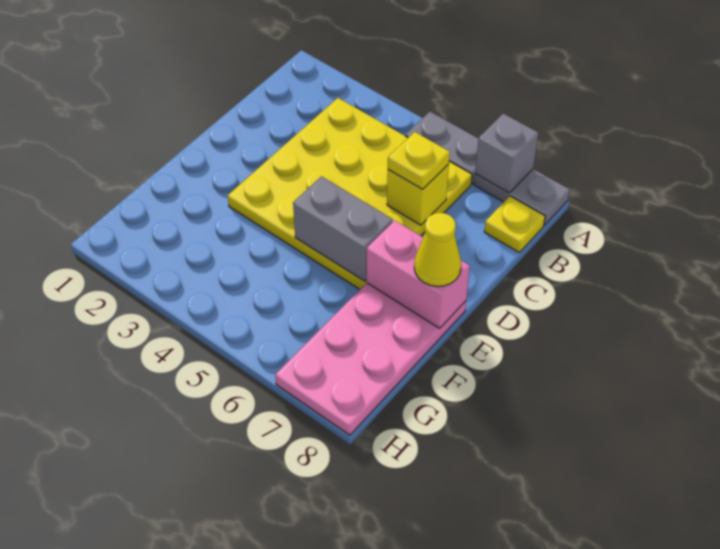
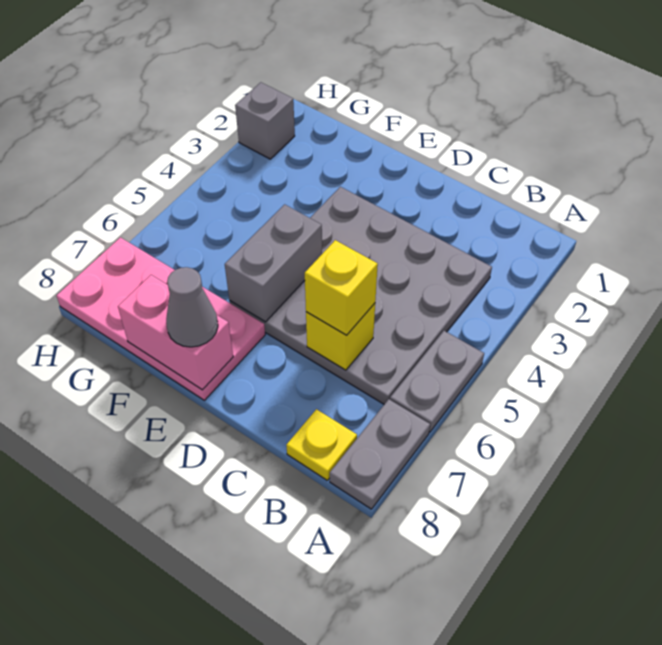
grey brick A7 level 2 -> grey brick H2 level 1
yellow plate B3:E6 level 1 -> grey plate B3:E6 level 1
yellow plate C6 level 3 -> yellow brick C6 level 3
pink brick E7:E8 level 2 -> pink brick E8:F8 level 2
yellow cone E8 level 3 -> grey cone E8 level 3

